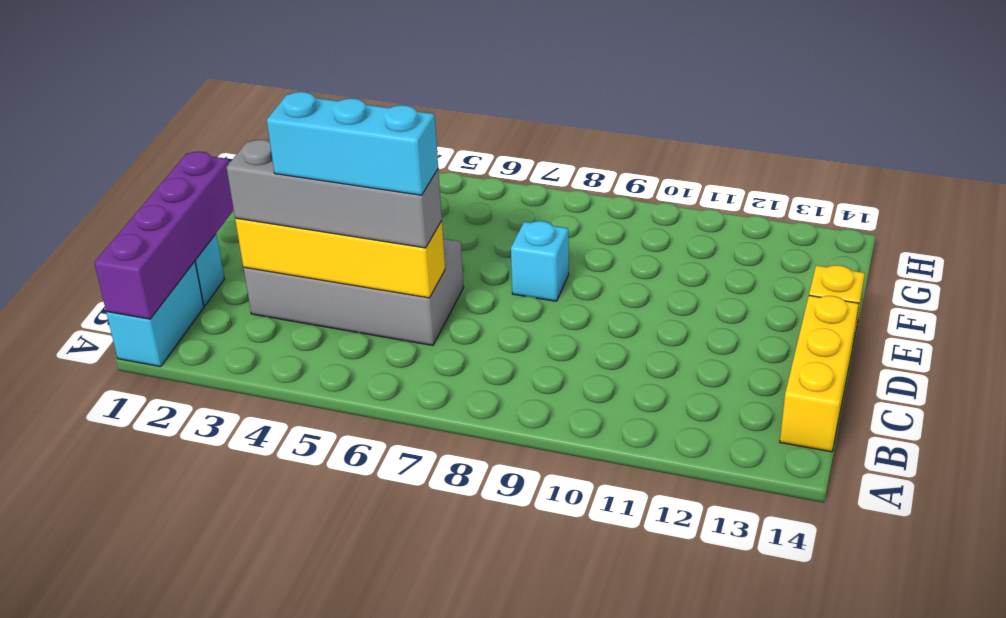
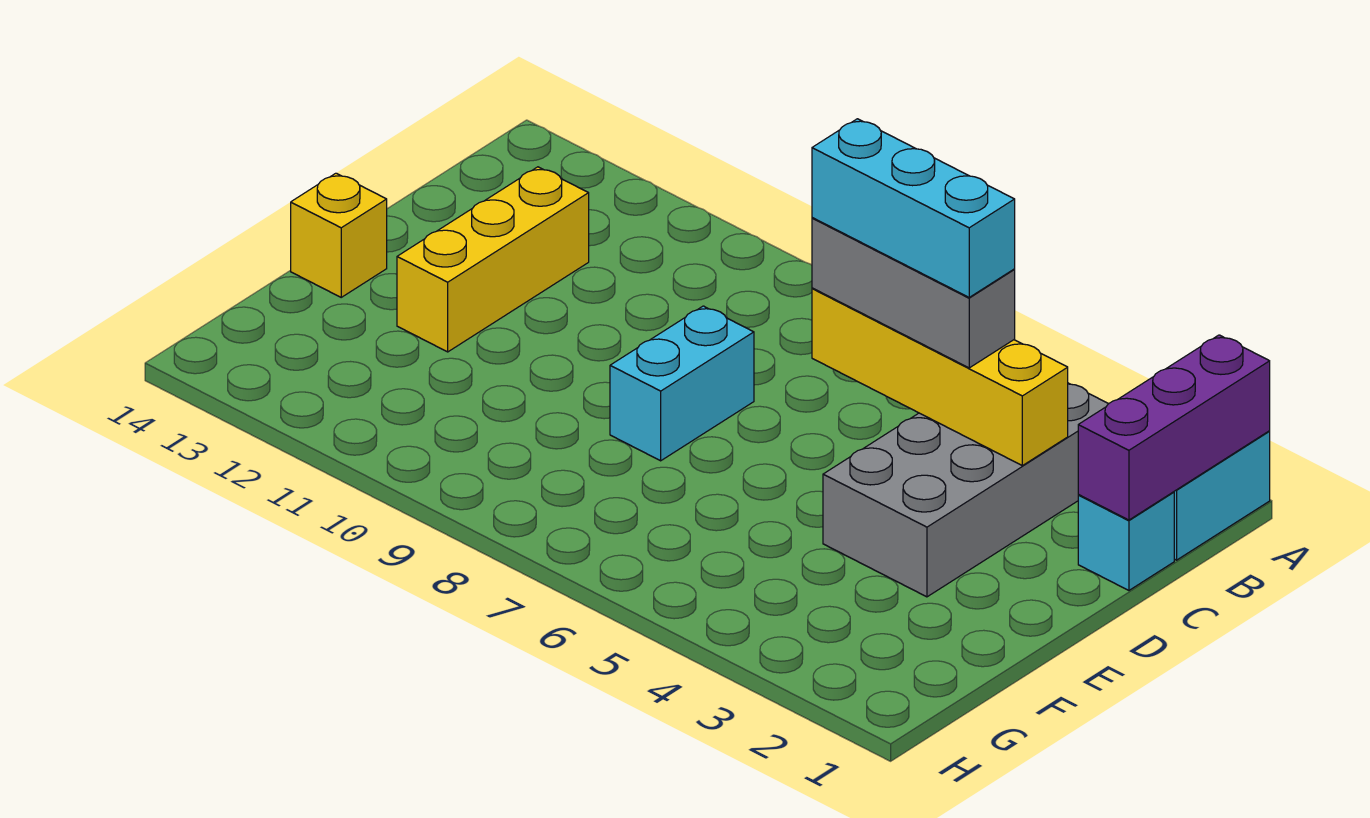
purple brick A1:D1 level 2 -> purple brick A1:C1 level 2
yellow brick B14:D14 level 1 -> yellow brick C12:E12 level 1
grey brick C3:D6 level 1 -> grey brick B3:E4 level 1
grey brick C3:C6 level 3 -> grey brick C4:C6 level 3
cyan brick E8 level 1 -> cyan brick D8:E8 level 1

